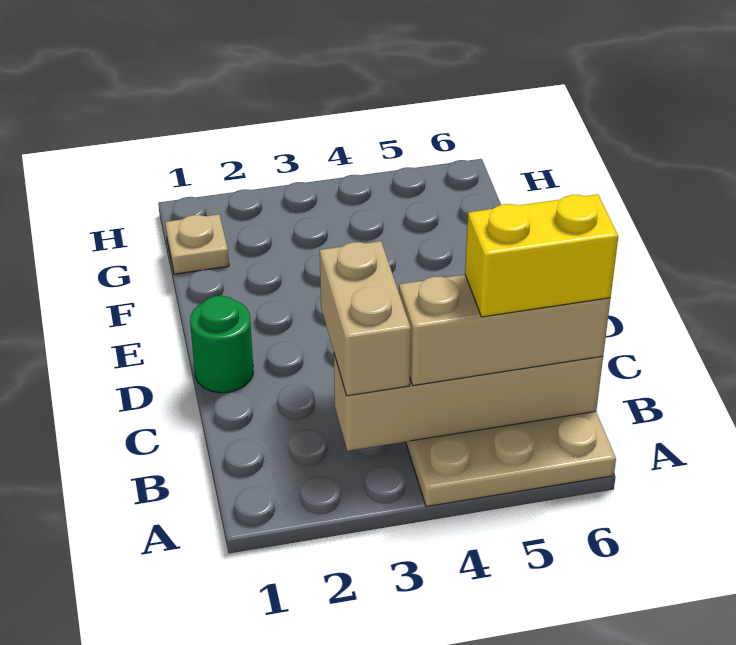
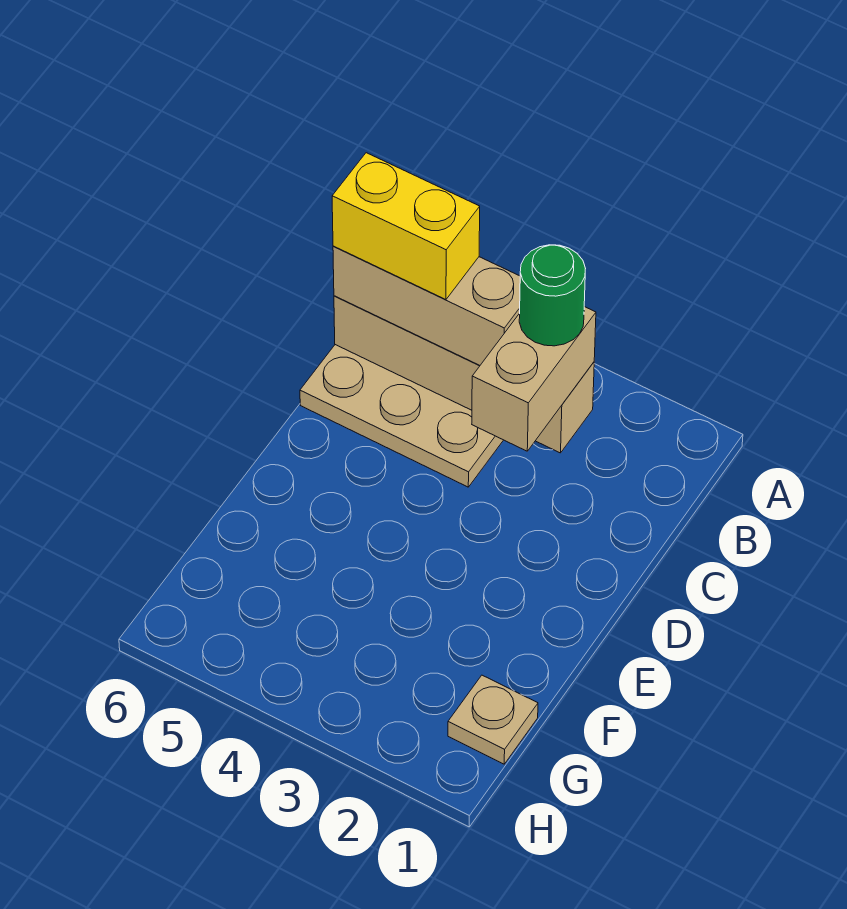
green round brick D1 level 1 -> green round brick B3 level 4

